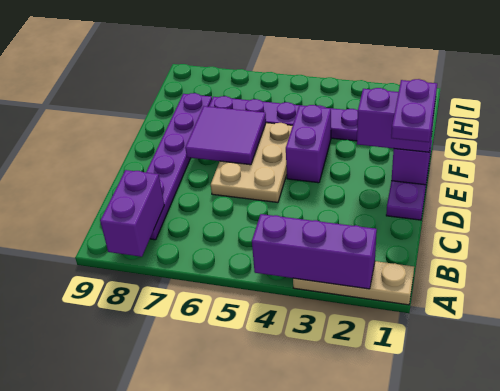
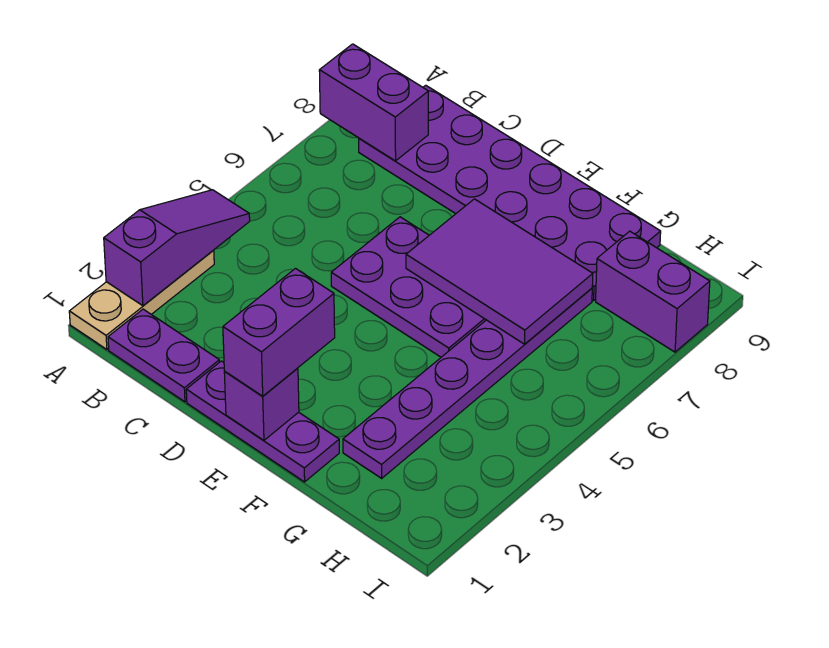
purple brick A2:A4 level 2 -> purple slope A2:A4 level 2 top 2
purple plate B8:G8 level 1 -> purple plate B8:G9 level 1
purple plate D1:E1 level 4 -> purple plate B1:C1 level 1
tan plate D5:F6 level 1 -> purple plate D5:F6 level 1
purple brick E4:F4 level 1 -> purple brick H8:I8 level 1
purple tile E6:F7 level 2 -> purple tile E6:G7 level 2

